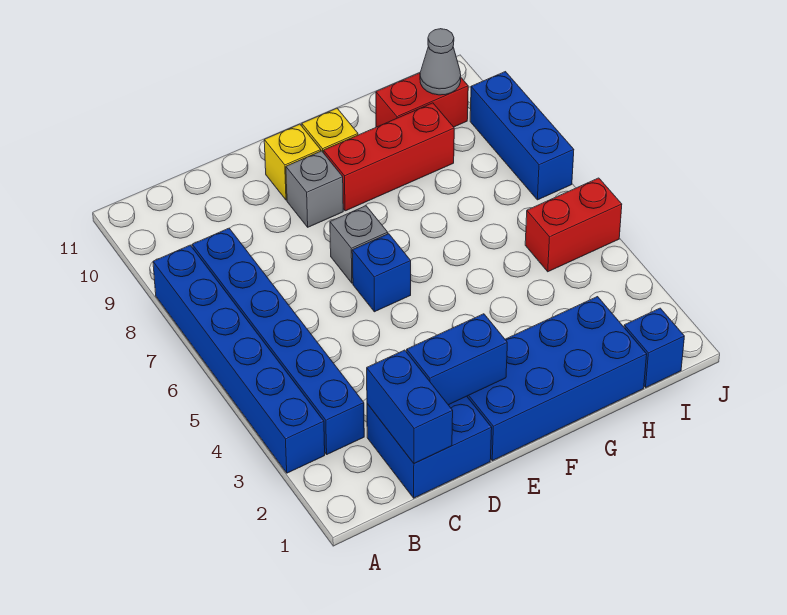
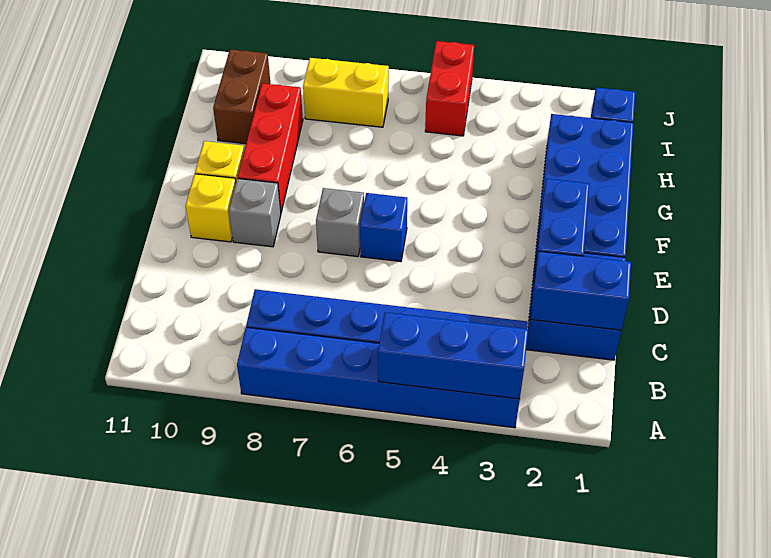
red brick H10:I10 level 1 -> brown brick H10:I10 level 1
none -> yellow brick I7:I8 level 1
grey cone I10 level 2 -> none
blue brick J7:J9 level 1 -> blue brick A3:A5 level 2

